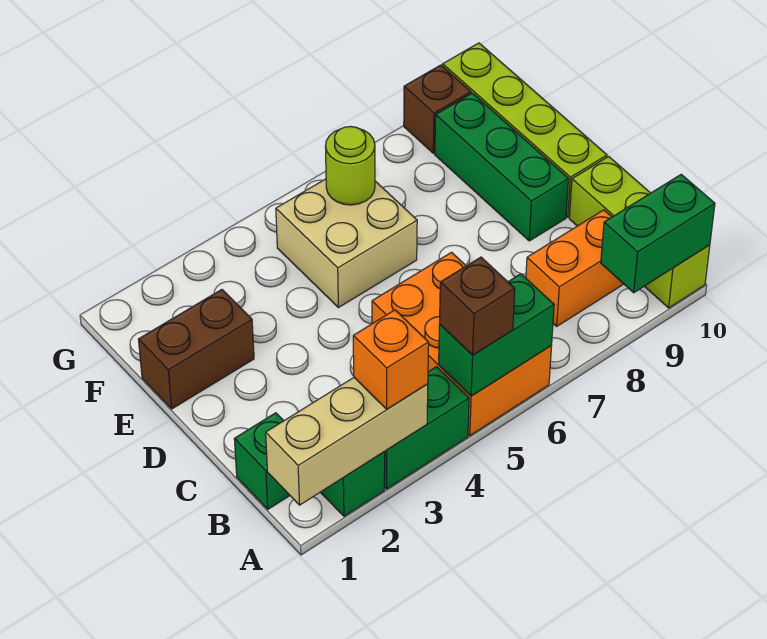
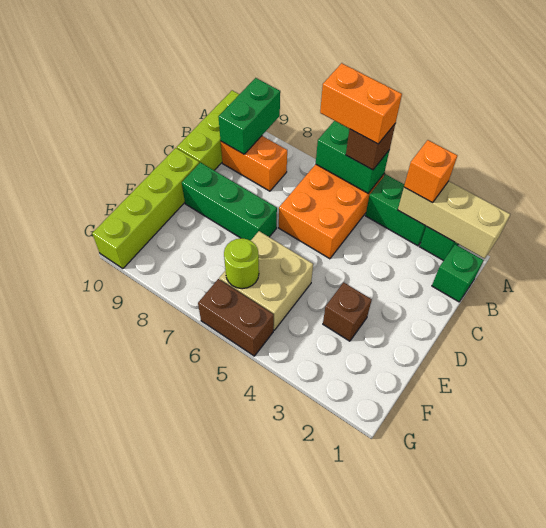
none -> orange brick A5:A6 level 4
green brick A9:A10 level 2 -> green brick A9:B9 level 2
green brick D9:F9 level 1 -> green brick D7:D9 level 1
brown brick E1:E2 level 1 -> brown brick G5:G6 level 1
brown brick G9 level 1 -> brown brick E3 level 1

